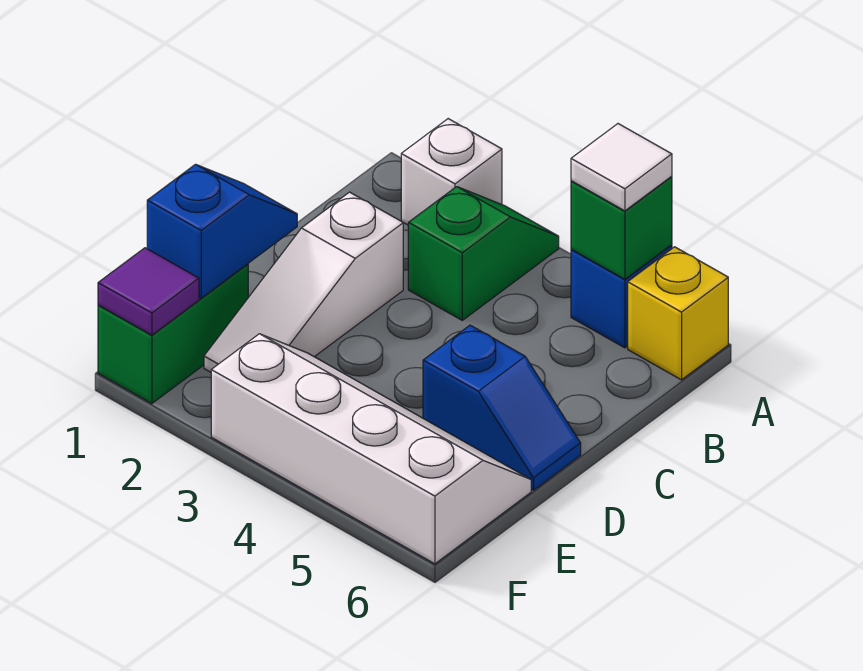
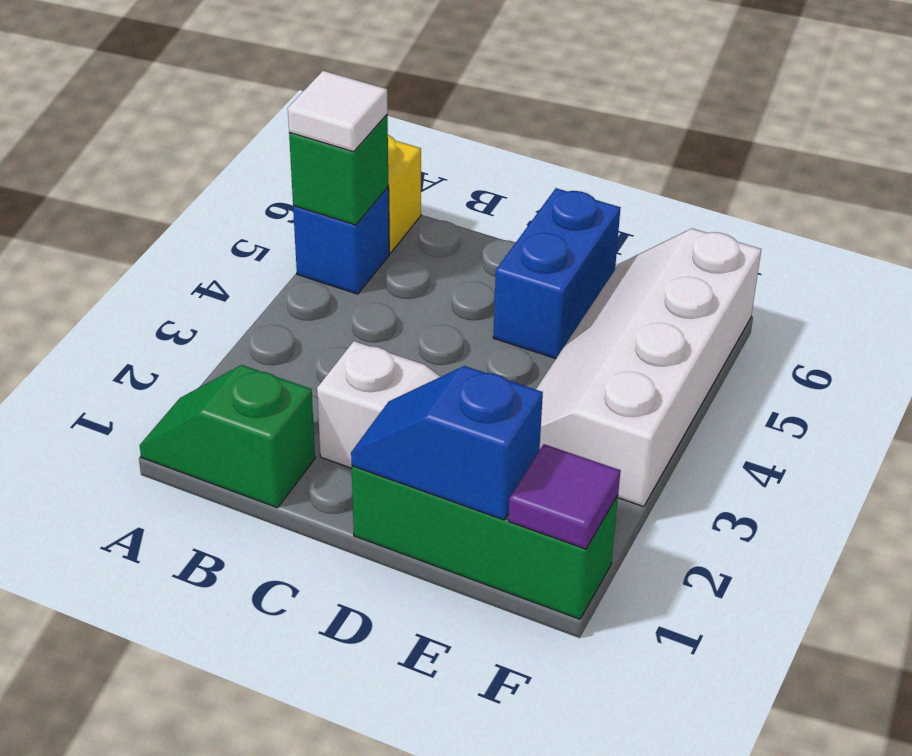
white brick A2 level 1 -> none
green slope A3:B3 level 1 top B -> green slope A1:B1 level 1 top B
blue slope D5:D6 level 1 top 5 -> blue brick D5:D6 level 1
green brick E1:F1 level 1 -> green brick D1:F1 level 1

